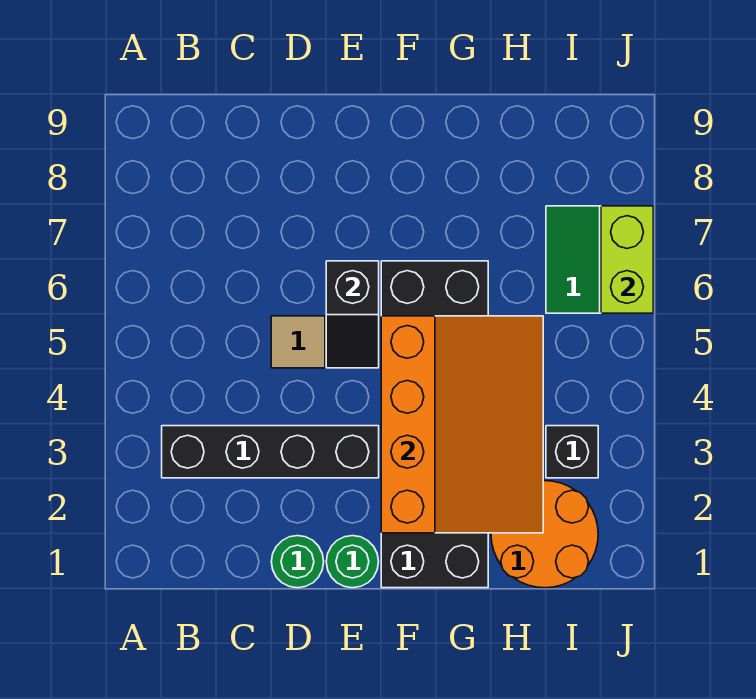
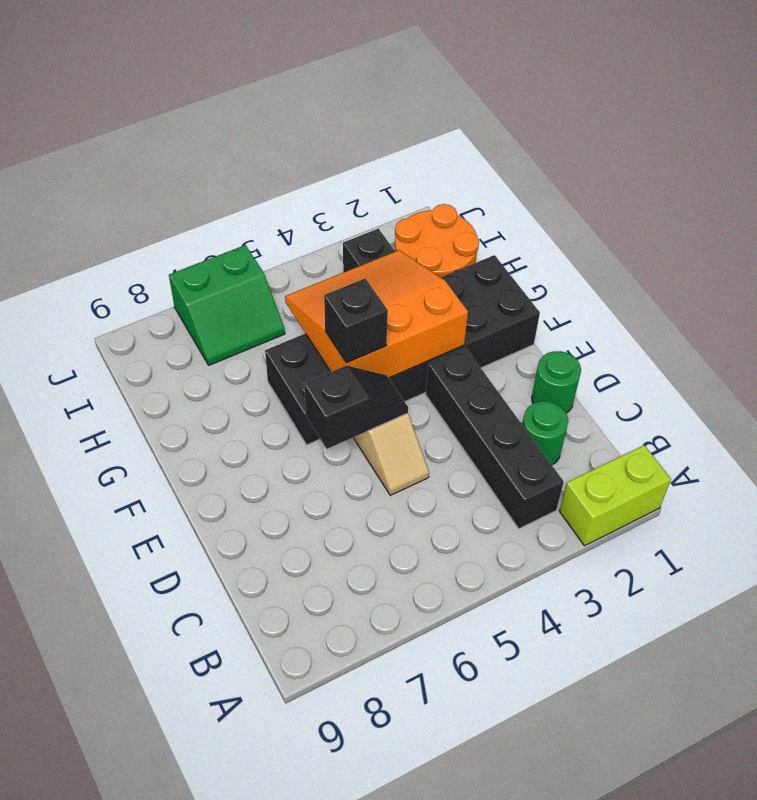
green round brick E1 level 1 -> green round brick C2 level 1
orange slope F2:H5 level 2 top F -> orange slope F3:H5 level 2 top F
none -> black brick F5 level 3
lime brick J6:J7 level 2 -> lime brick A1:A2 level 1

